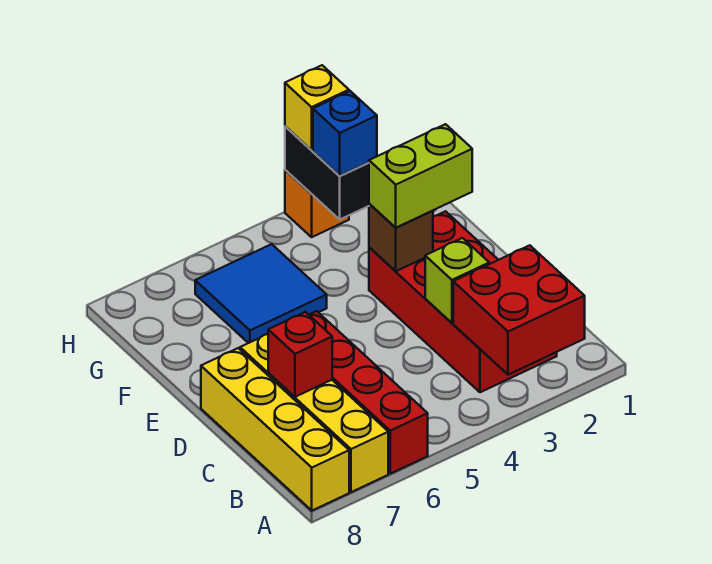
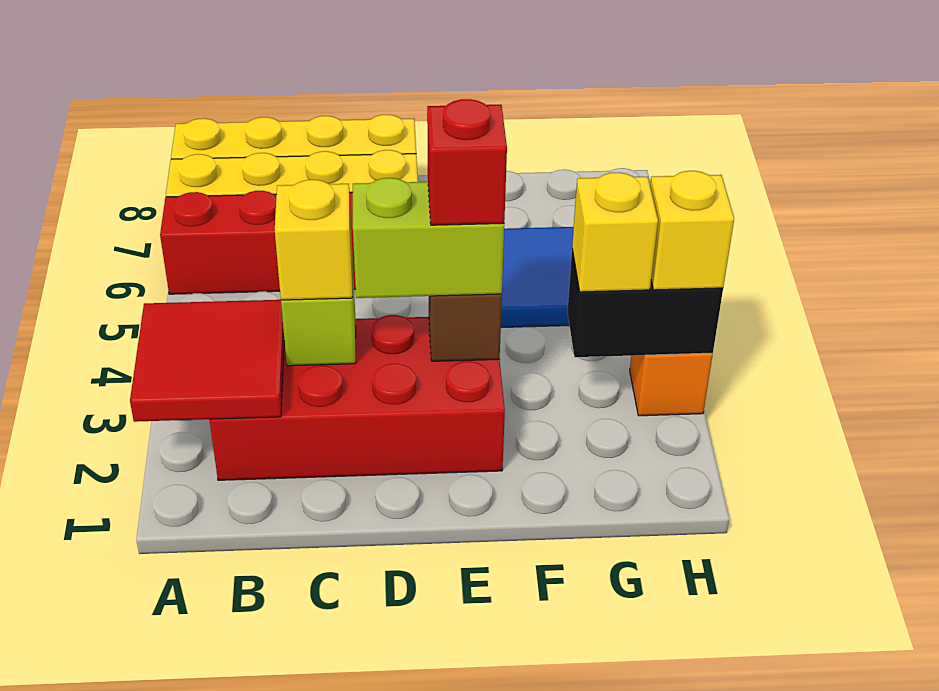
red brick A2:B3 level 2 -> red tile A2:B3 level 2
none -> yellow brick C3 level 3
red brick C7 level 2 -> red brick E3 level 4
lime brick E2:E3 level 3 -> lime brick D3:E3 level 3
blue brick G3 level 3 -> yellow brick G3 level 3

